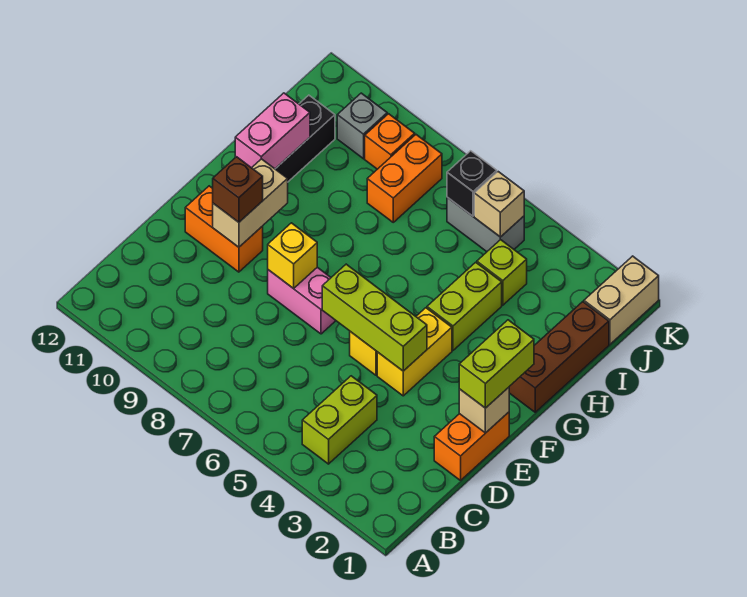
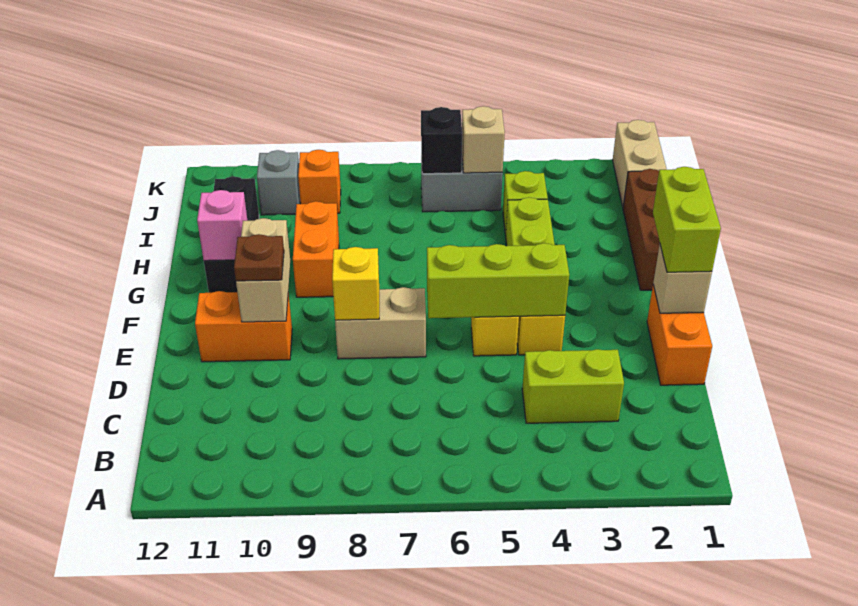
lime brick B4:C4 level 1 -> lime brick C3:C4 level 1
pink brick E7:E8 level 1 -> tan brick E7:E8 level 1
brown brick E10 level 3 -> brown plate E10 level 3
pink brick G11:H11 level 2 -> pink brick G11 level 2
orange brick I8:J8 level 1 -> orange brick G9:H9 level 1

